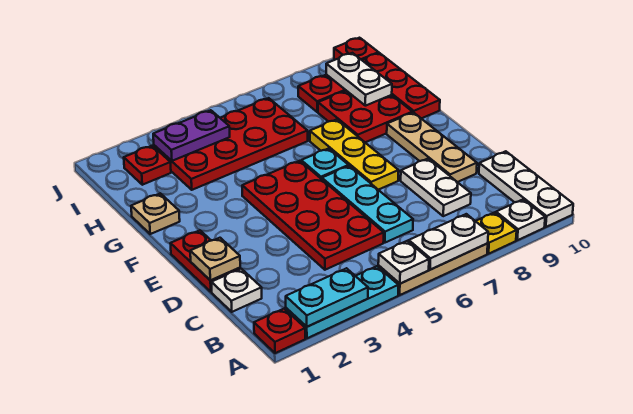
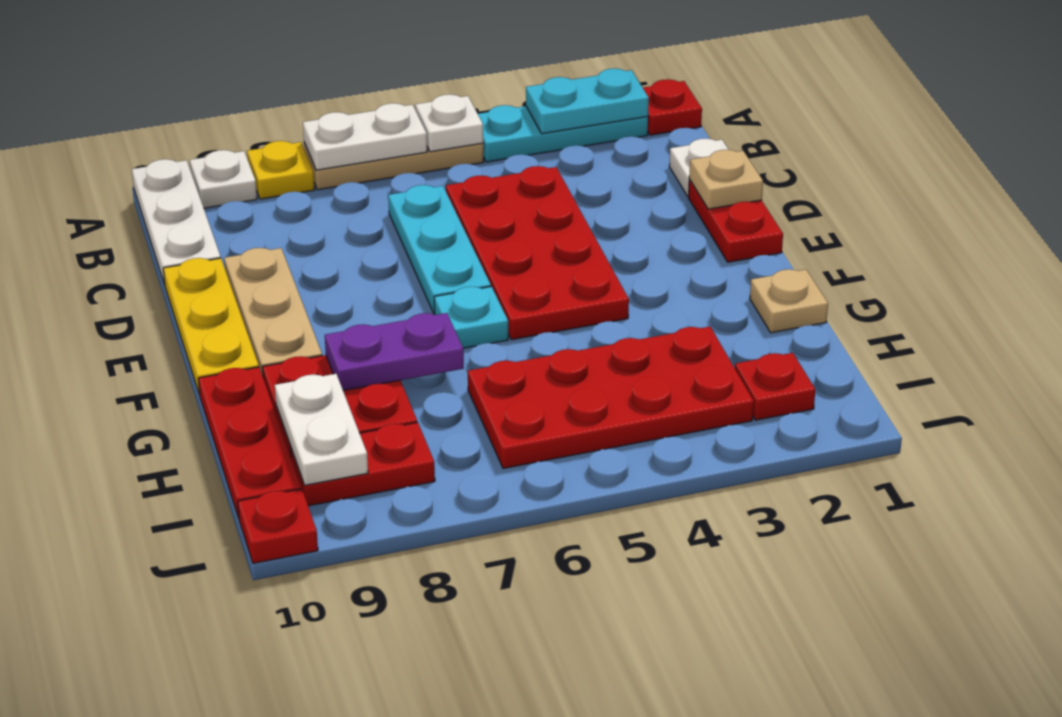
white plate C8:D8 level 1 -> none
yellow plate E7:G7 level 1 -> yellow plate D10:F10 level 1
purple plate I3:I4 level 2 -> purple plate G7:G8 level 2

